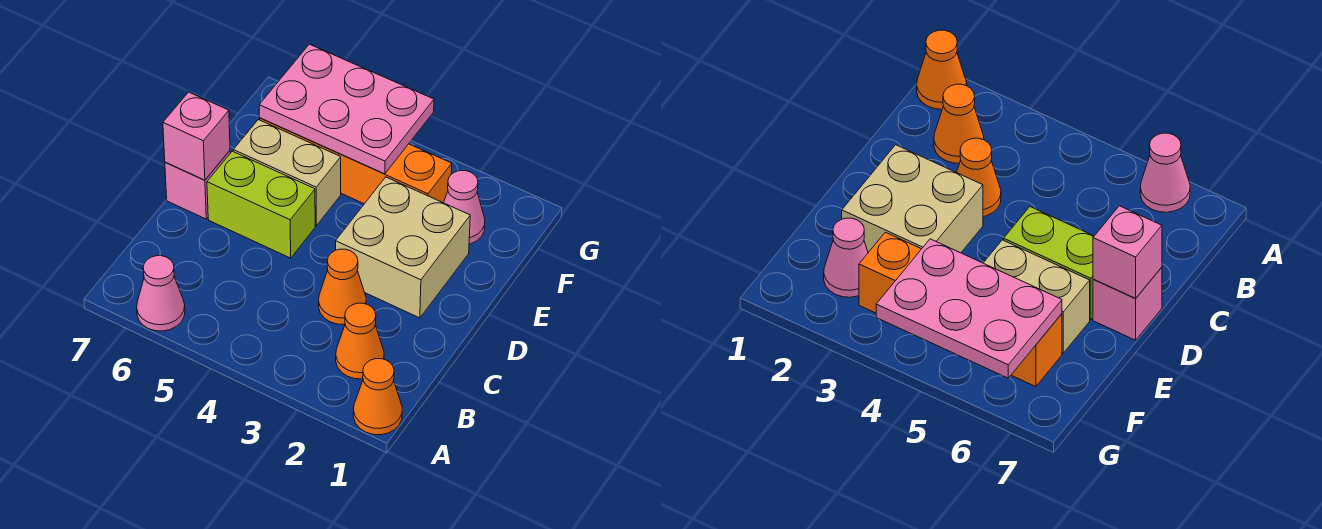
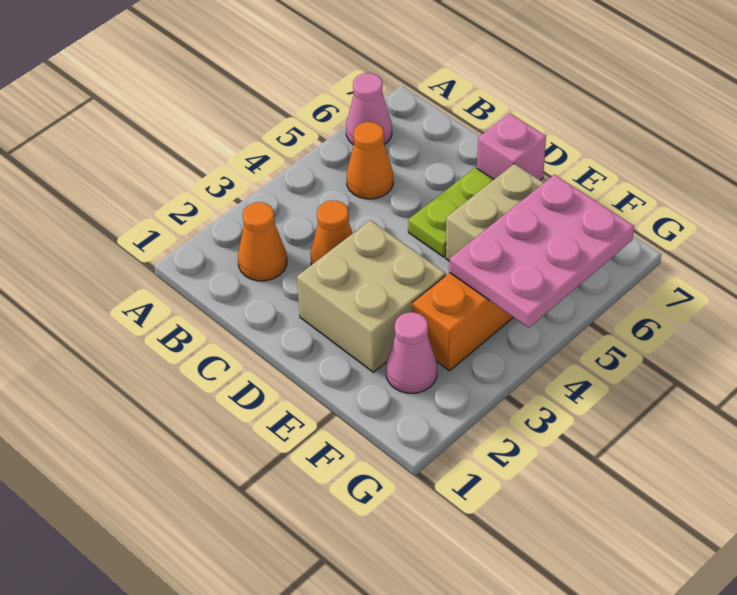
orange cone A1 level 1 -> orange cone B5 level 1
lime brick D5:D6 level 1 -> lime plate D5:D6 level 1
pink brick D7 level 2 -> none

